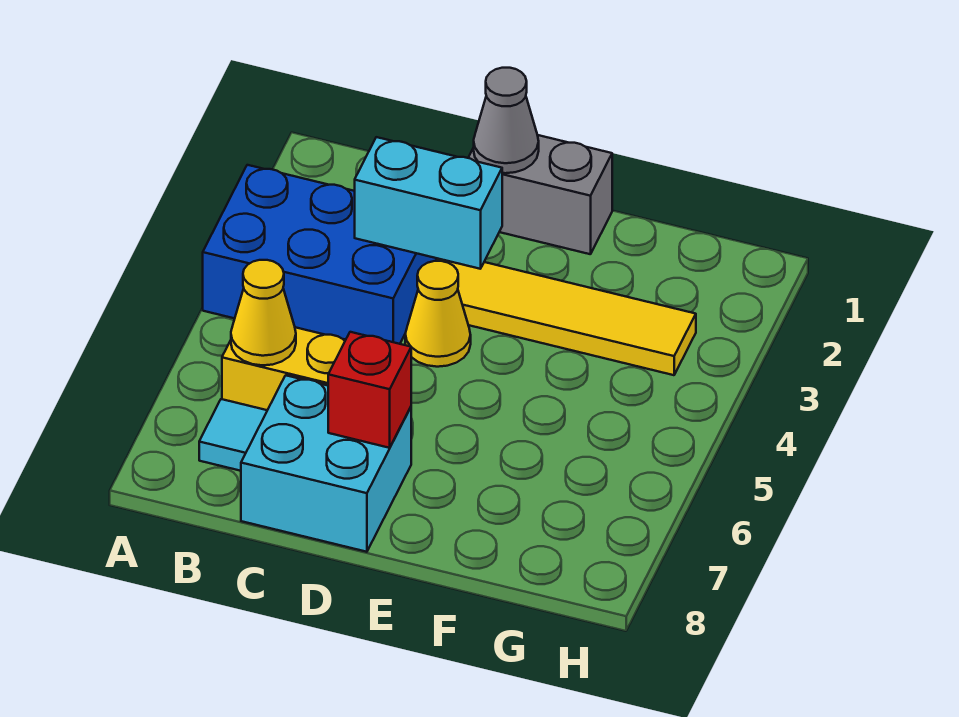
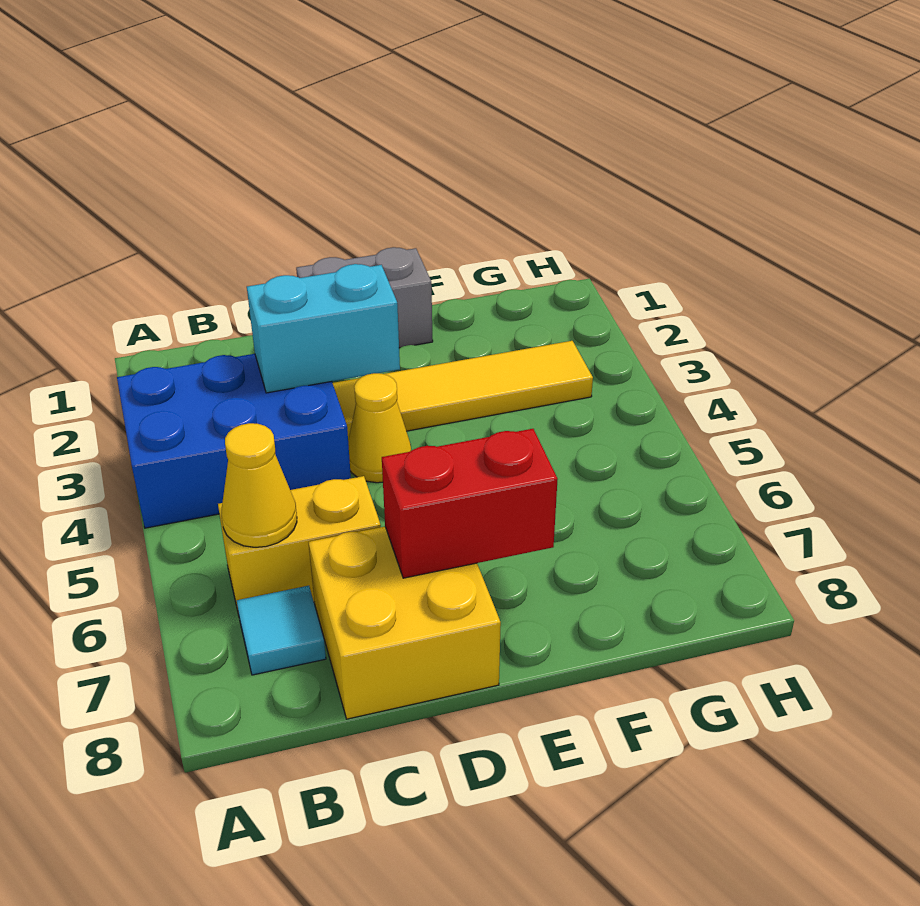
cyan brick C7:D8 level 1 -> yellow brick C7:D8 level 1
grey cone D1 level 2 -> none
red brick D7 level 2 -> red brick D7:E7 level 2

